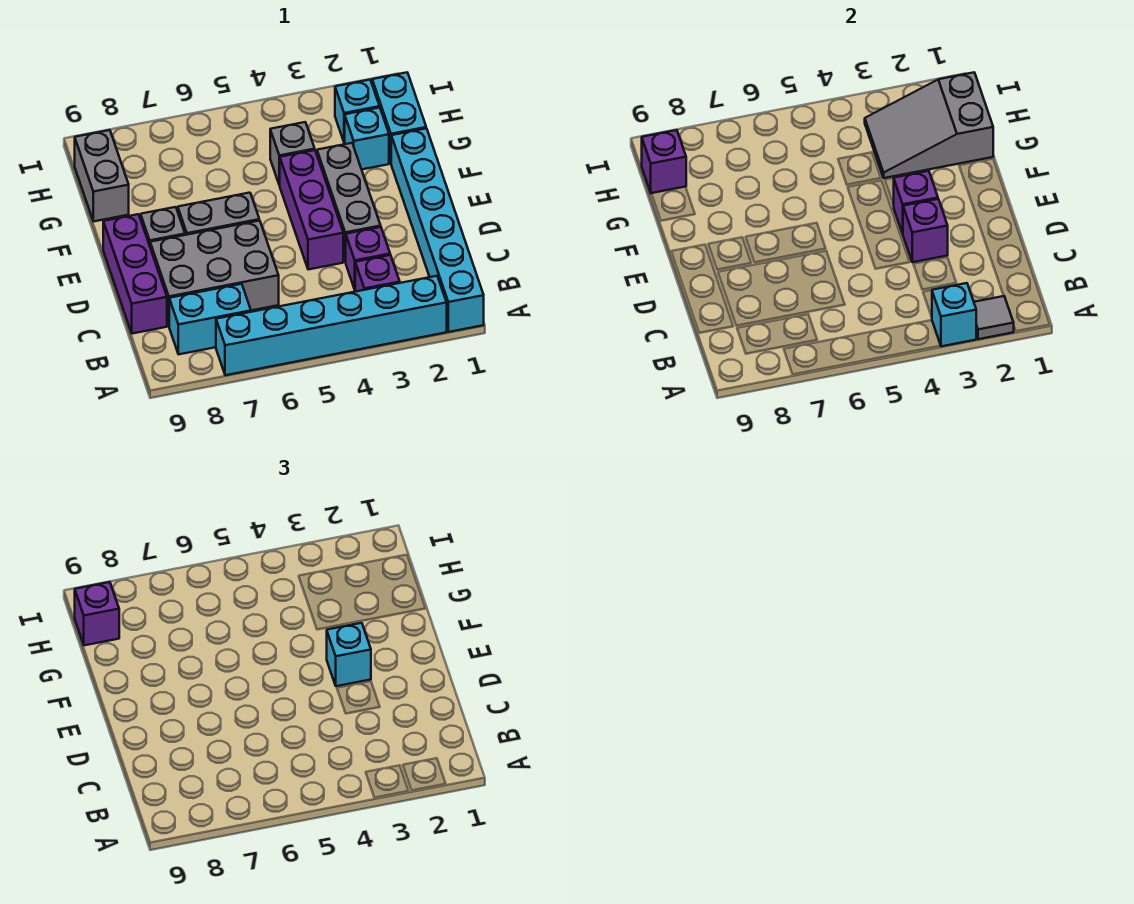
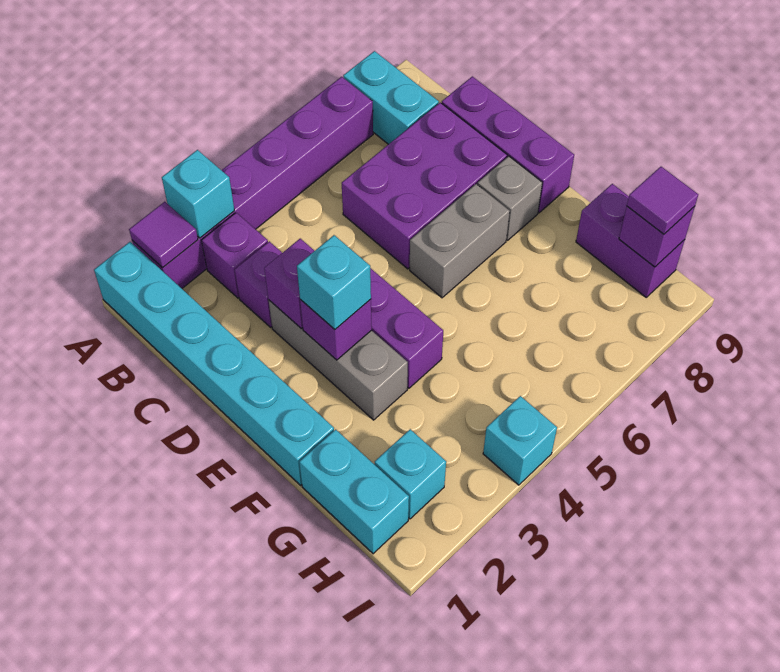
cyan brick A2:A7 level 1 -> purple brick A2:A7 level 1
grey tile A2 level 2 -> purple tile A2 level 2
cyan brick B7:B8 level 1 -> cyan brick A8:B8 level 1
grey brick C6:D8 level 1 -> purple brick C6:D8 level 1
grey slope G1:H3 level 2 top 1 -> none
cyan brick G2 level 1 -> cyan brick I4 level 1
grey brick G4 level 1 -> none
grey brick G9:H9 level 1 -> purple brick G9:H9 level 1
purple brick H9 level 3 -> purple tile H9 level 3

